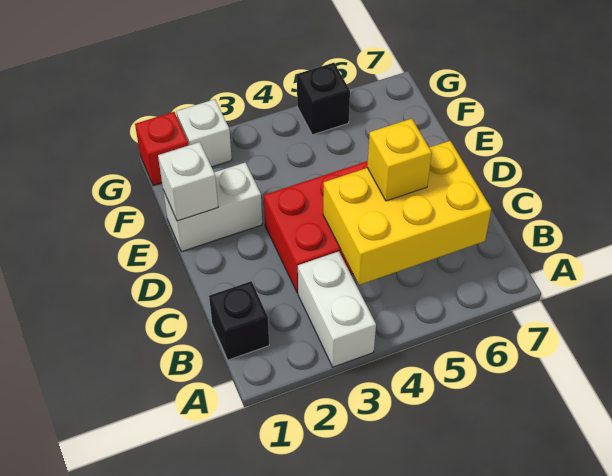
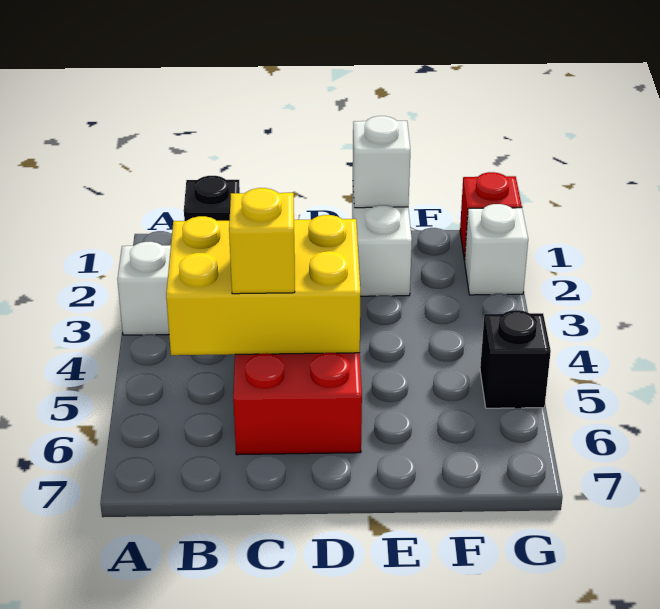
yellow brick B4:C6 level 2 -> yellow brick B4:D5 level 2

